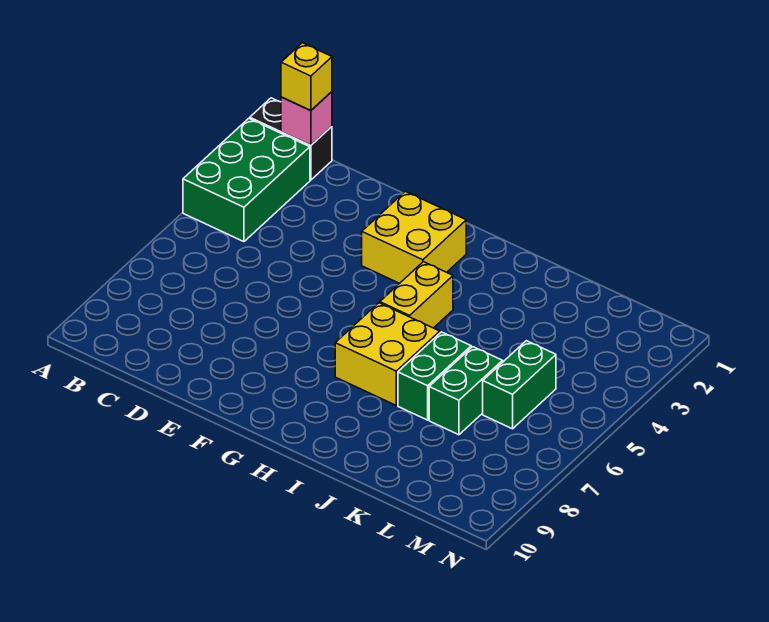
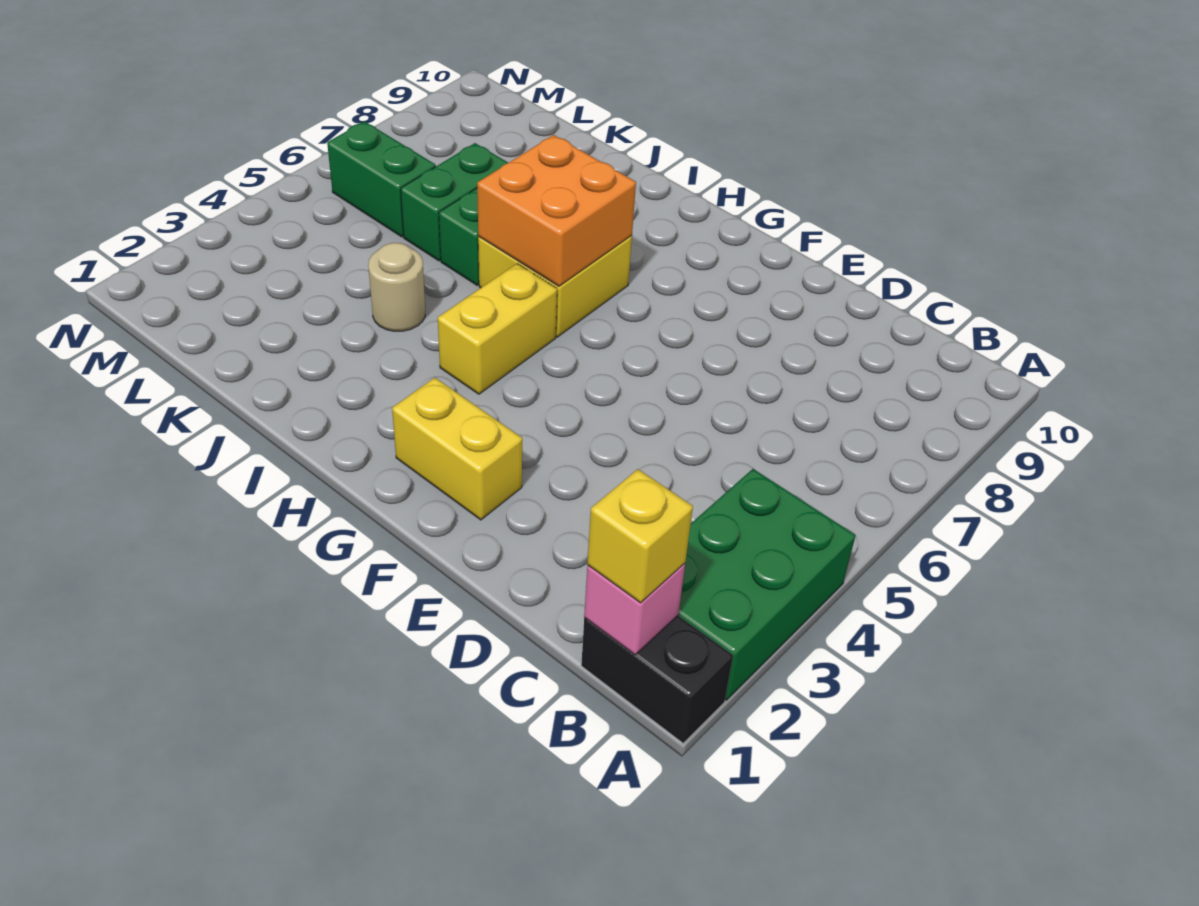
yellow brick F2:G3 level 1 -> yellow brick F2:G2 level 1
none -> orange brick H6:I7 level 2
none -> tan round brick J4 level 1
green brick L5:L6 level 1 -> green brick L6:M6 level 1

